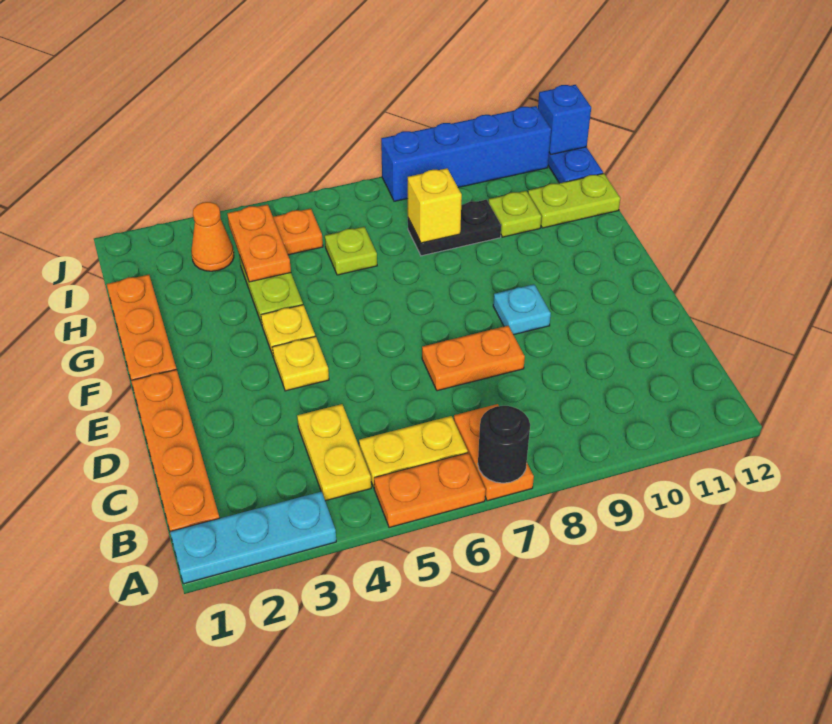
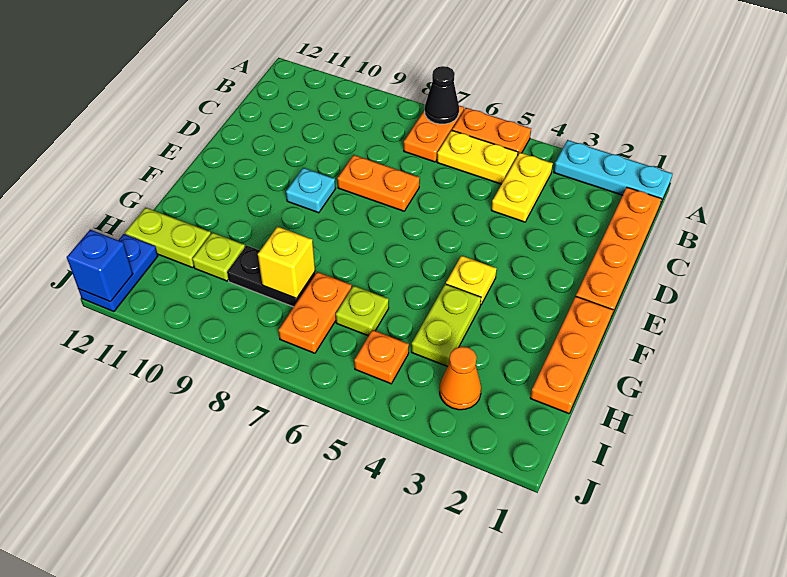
black round brick A7 level 2 -> black cone A7 level 2
yellow plate E4 level 1 -> none
orange plate H4:I4 level 2 -> orange plate H7:I7 level 1
blue brick J8:J11 level 1 -> none

